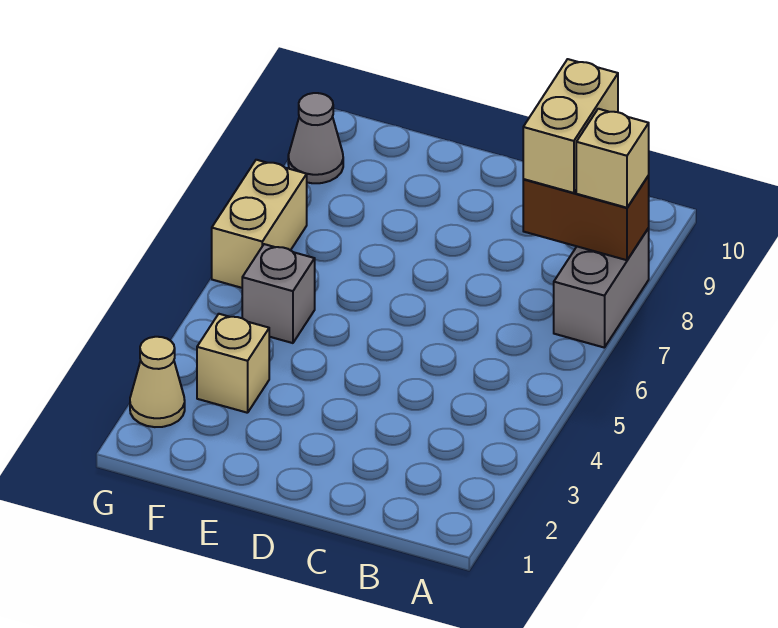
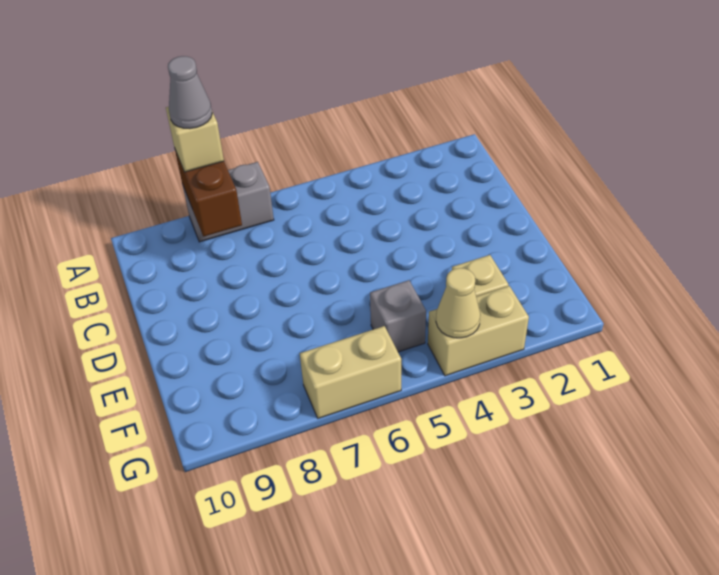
tan brick B8:B9 level 3 -> tan brick G3:G4 level 1
tan cone G2 level 1 -> tan cone G4 level 2
grey cone G9 level 1 -> grey cone A8 level 4

